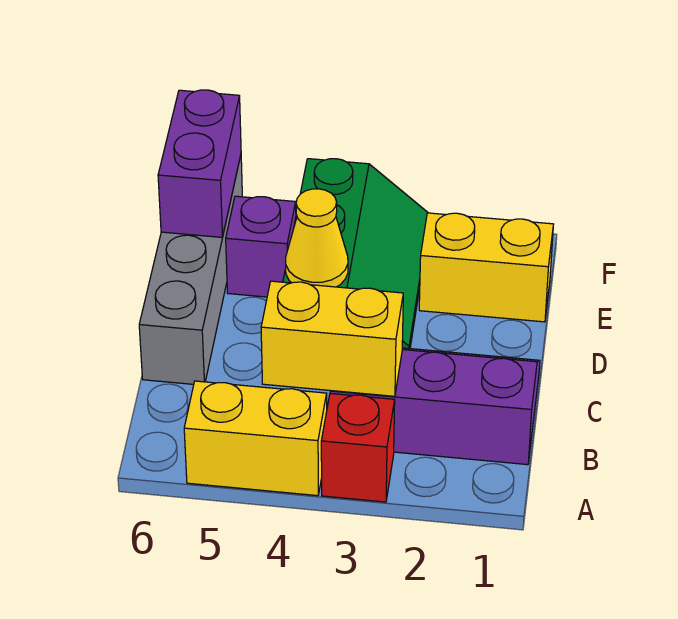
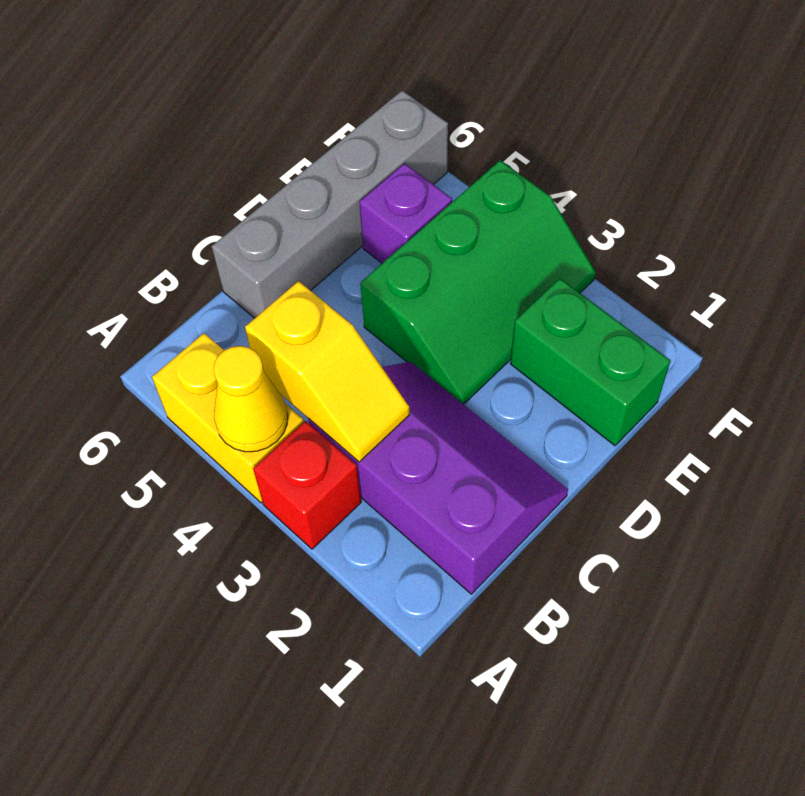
yellow brick B3:B4 level 2 -> yellow slope B3:B4 level 2 top 4
yellow cone D4 level 2 -> yellow cone A4 level 2
yellow brick E1:E2 level 1 -> green brick E1:E2 level 1
purple brick E6:F6 level 2 -> none

